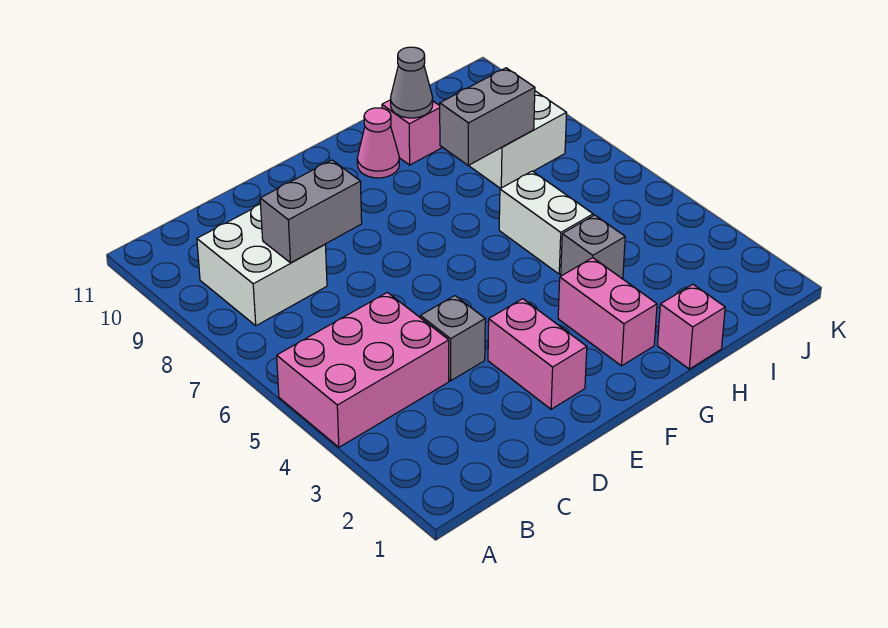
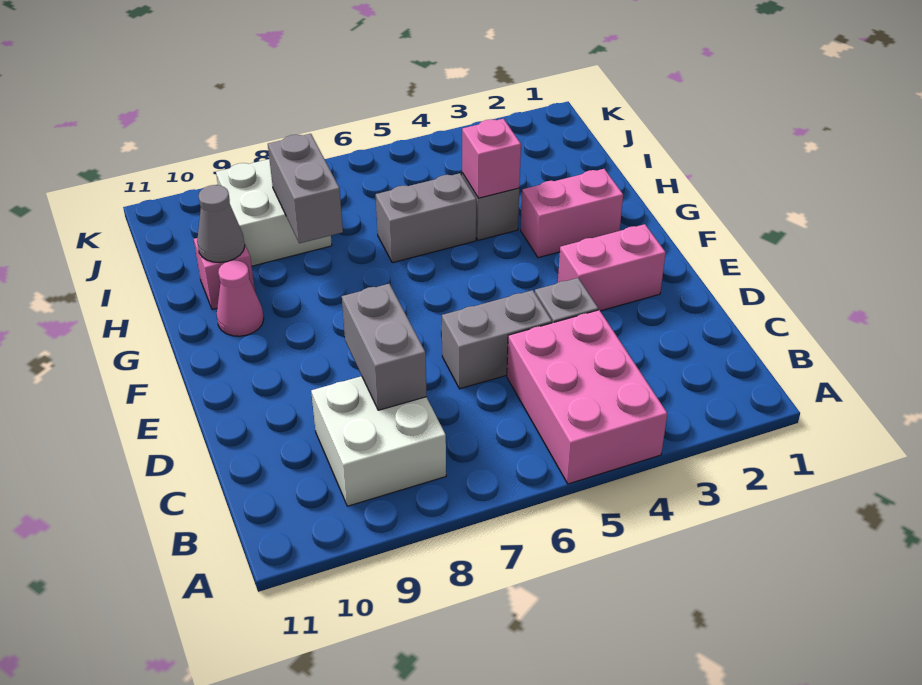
none -> grey brick D5:D6 level 1
pink brick H1 level 1 -> pink brick H4 level 2
white brick H5:H6 level 1 -> grey brick H5:H6 level 1

